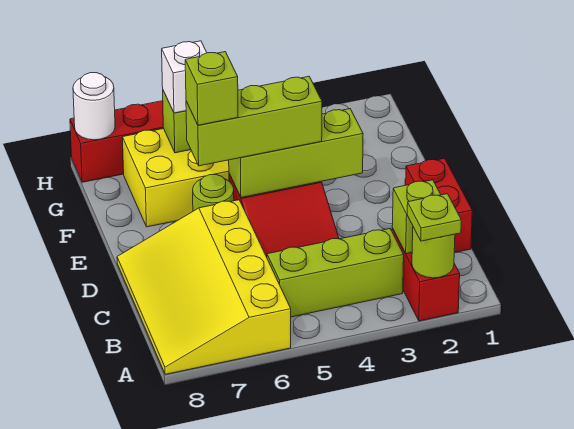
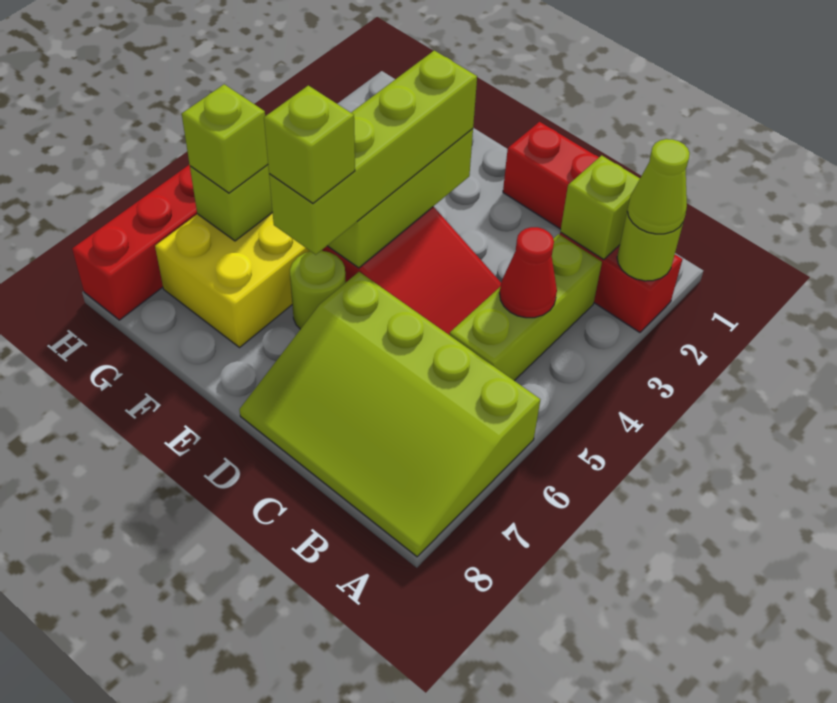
lime plate A2 level 3 -> lime cone A2 level 3
yellow slope A6:D8 level 1 top 6 -> lime slope A6:D8 level 1 top 6
none -> red cone B4 level 2
lime brick E4:E6 level 3 -> lime brick E3:E6 level 3
white brick G6 level 3 -> lime brick G6 level 3
white round brick H8 level 2 -> none

